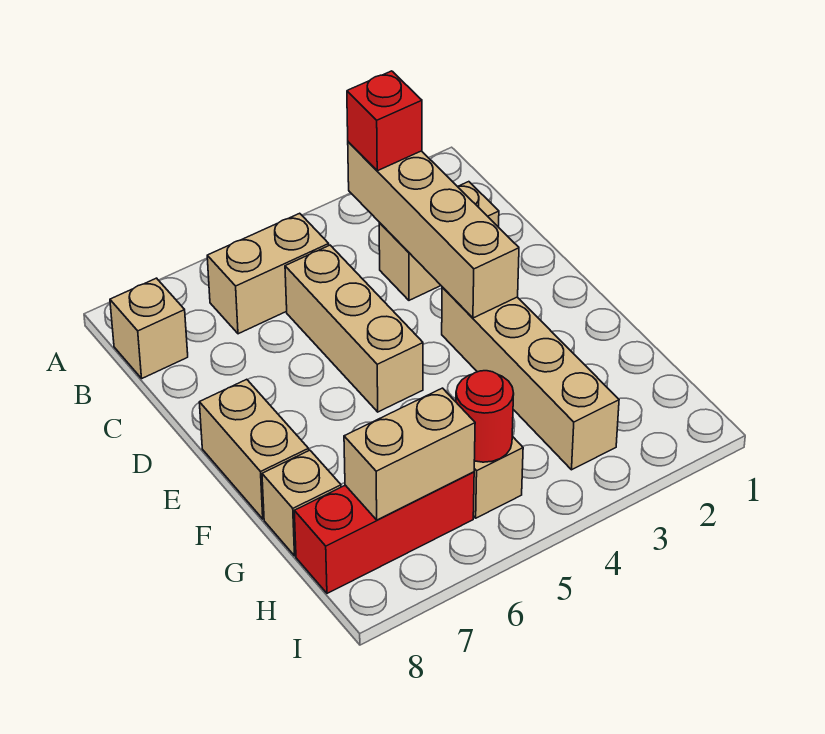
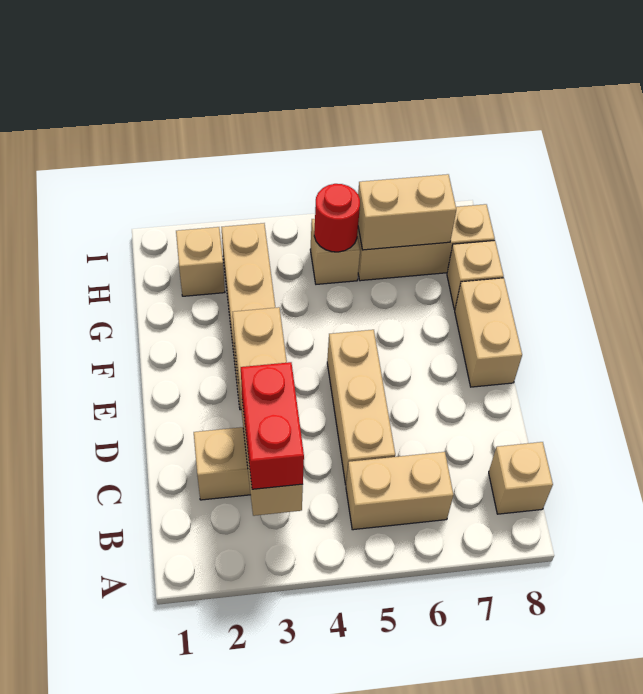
red brick B3 level 3 -> red brick B3:C3 level 3
none -> tan brick H2 level 1
red brick H6:H8 level 1 -> tan brick H6:H8 level 1

